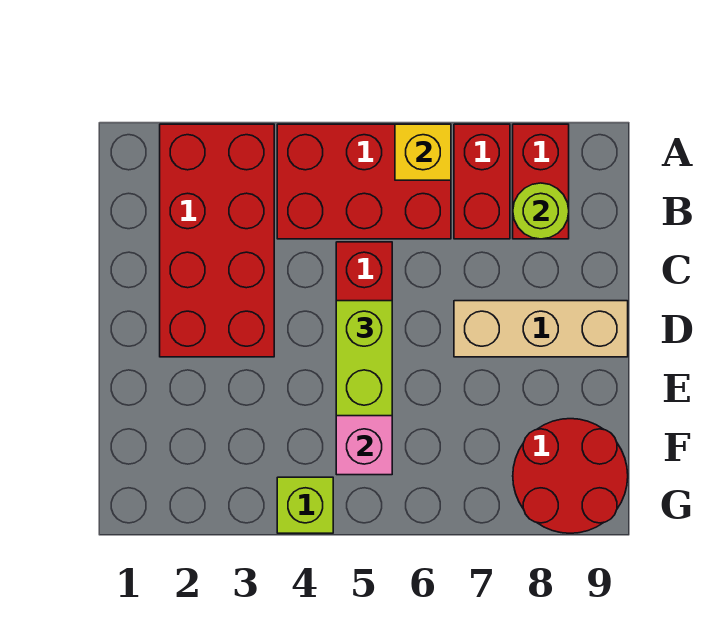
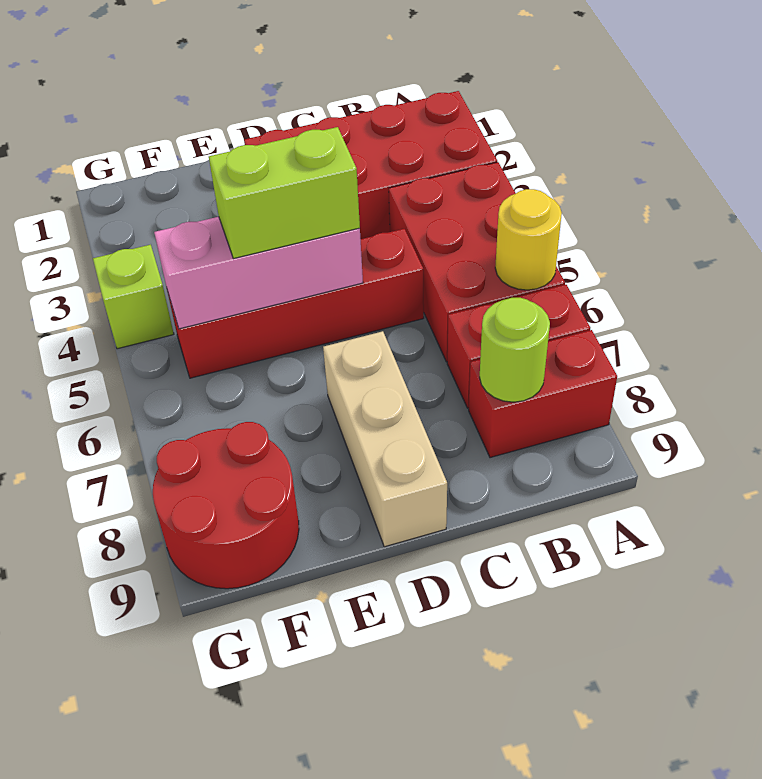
yellow brick A6 level 2 -> yellow round brick A6 level 2

